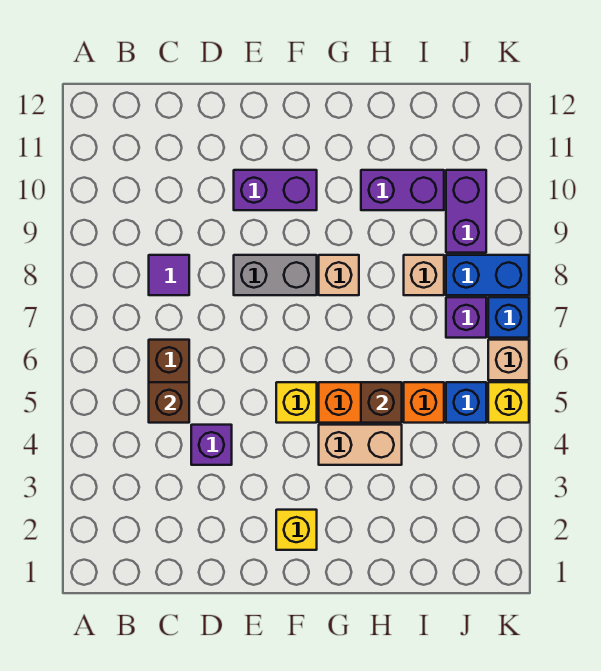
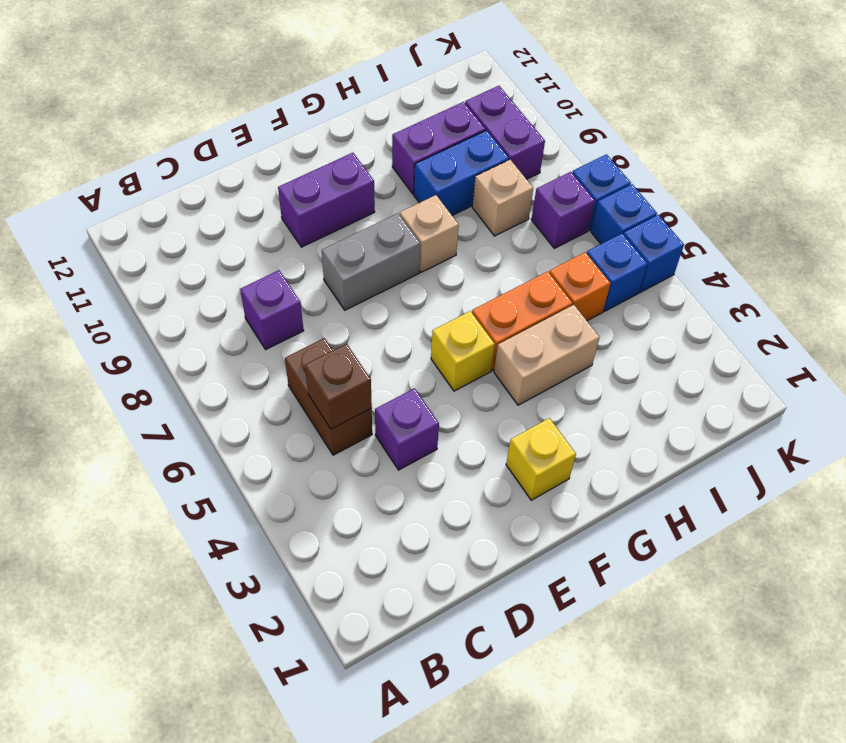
purple tile C8 level 1 -> purple brick C8 level 1
brown brick H5 level 2 -> none
blue brick J8:K8 level 1 -> blue brick H9:I9 level 1
yellow brick K5 level 1 -> blue brick K5 level 1
tan brick K6 level 1 -> blue brick K6 level 1

